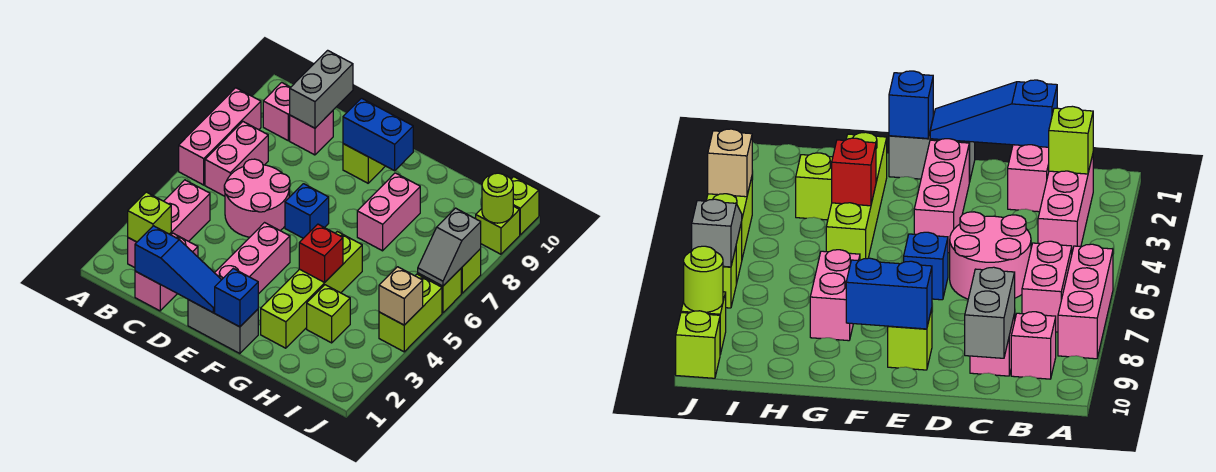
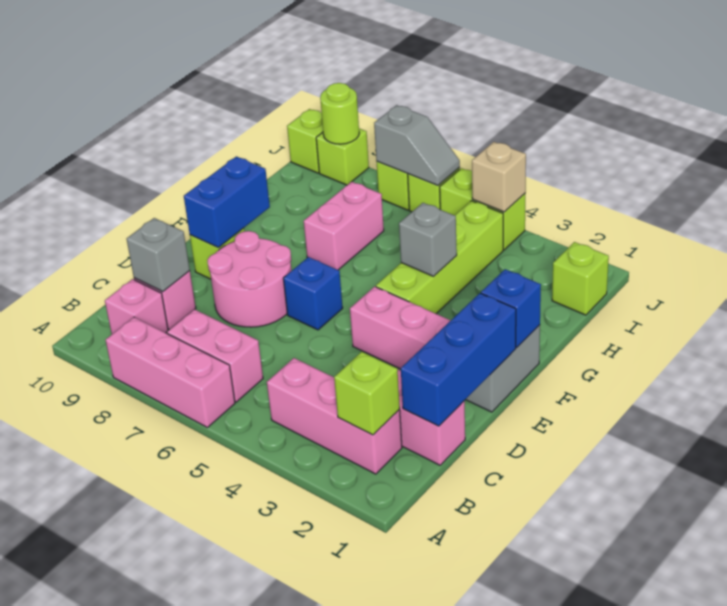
blue slope C1:E1 level 2 top C -> blue brick C1:E1 level 2
pink round brick C5:D6 level 1 -> pink round brick D7:E8 level 1
grey brick C9:C10 level 2 -> grey brick C9 level 2
lime brick G2:G5 level 1 -> lime brick F4:I4 level 1
red brick G4 level 2 -> grey brick G4 level 2
pink brick G7:G8 level 1 -> pink brick G7:H7 level 1
lime brick H3 level 1 -> lime brick I1 level 1

